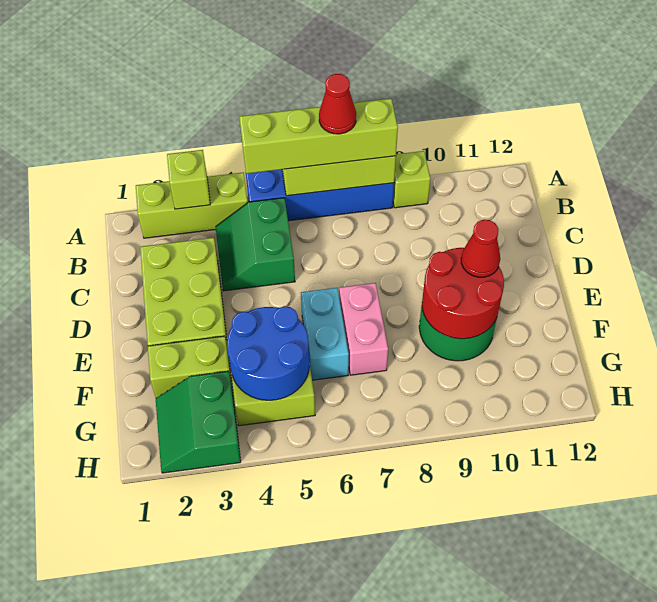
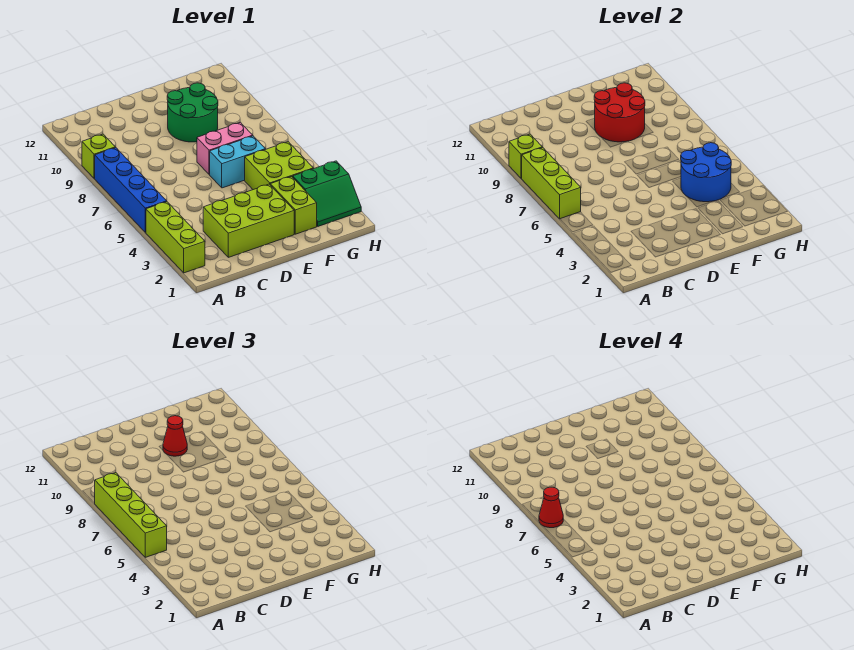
lime brick A3 level 2 -> lime brick A9 level 2
green slope B4:C5 level 1 top 5 -> none

